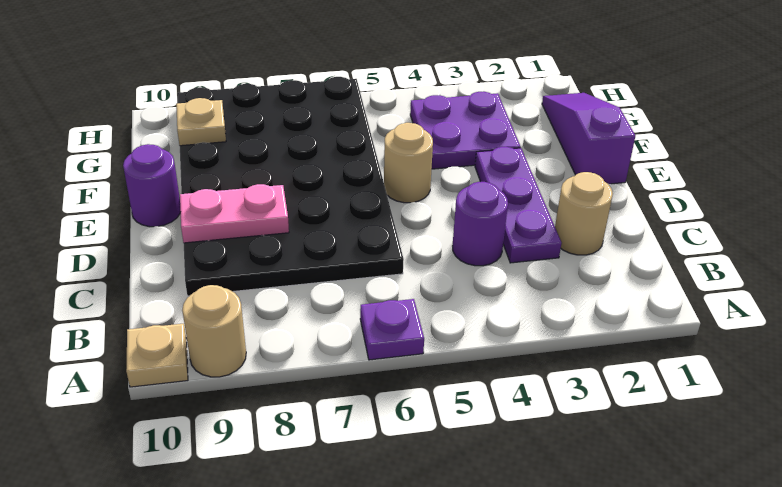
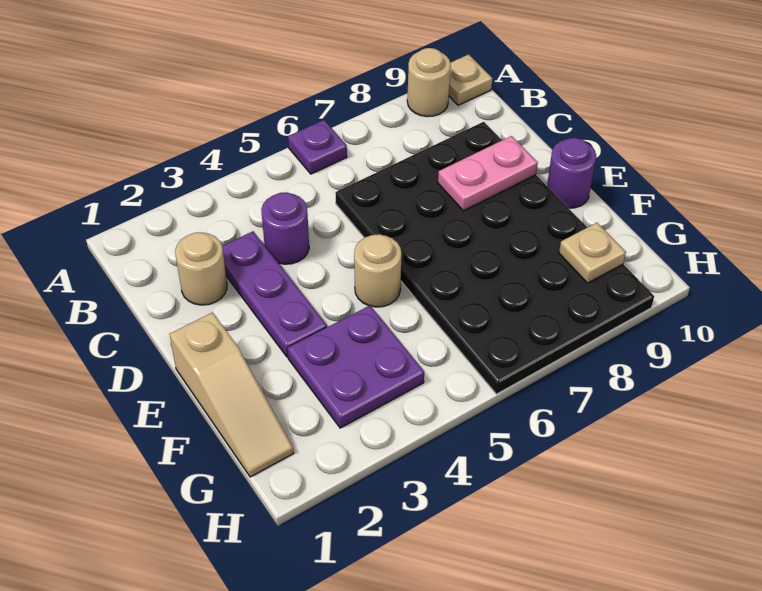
purple slope E1:G1 level 1 top E -> tan slope E1:G1 level 1 top E

